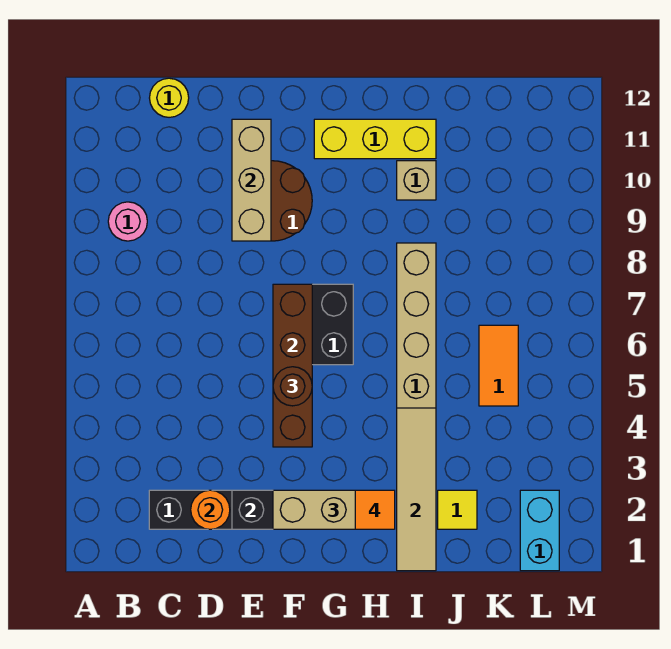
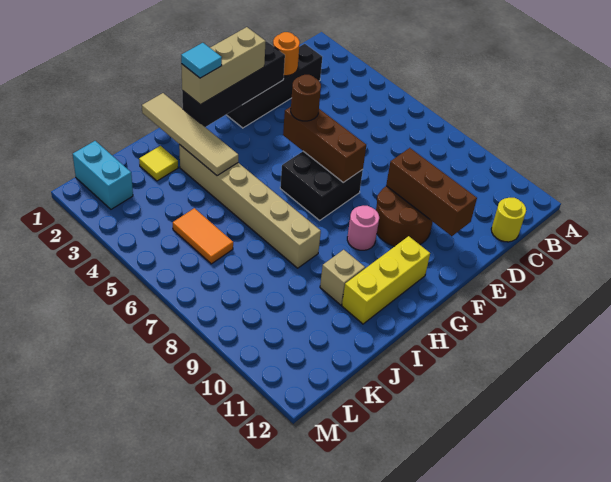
pink round brick B9 level 1 -> pink round brick G9 level 1
tan brick E9:E11 level 2 -> brown brick E9:E11 level 2
brown brick F4:F7 level 2 -> brown brick F5:F7 level 2
orange tile H2 level 4 -> cyan tile H2 level 4

